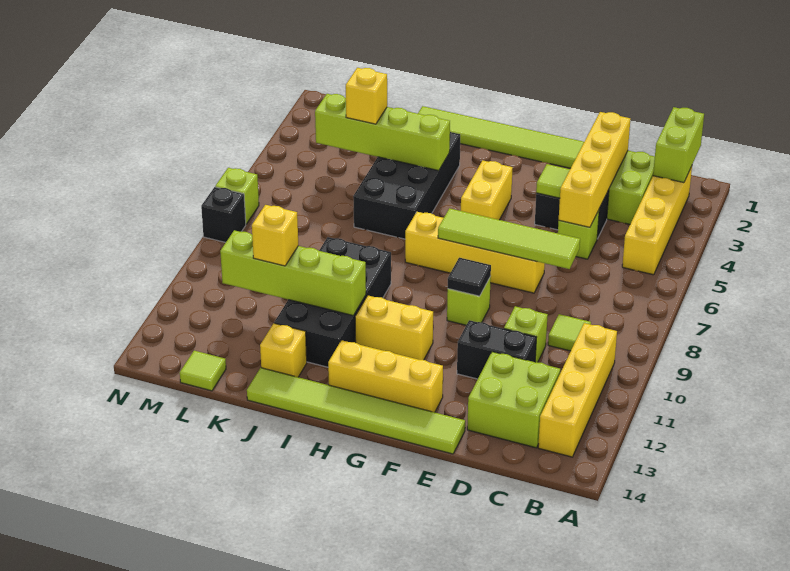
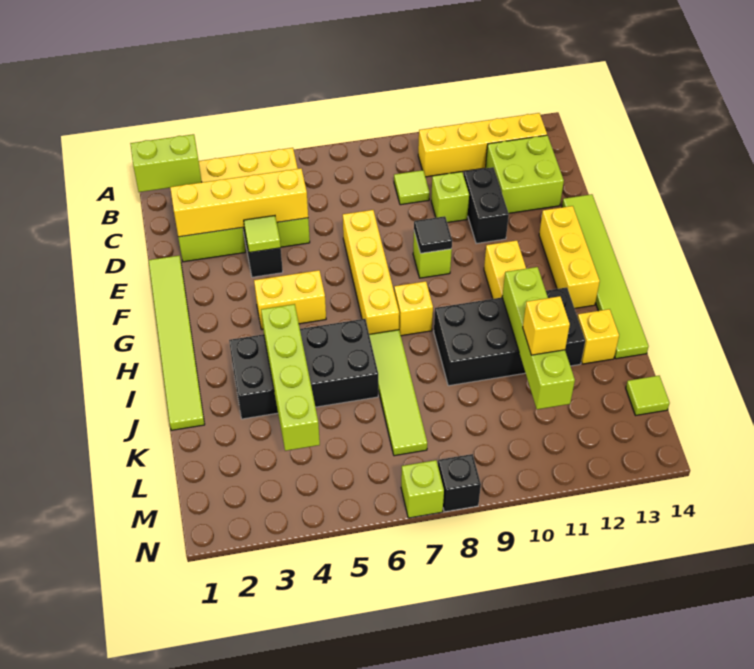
lime tile D7:G7 level 2 -> lime tile I7:L7 level 1
yellow brick K4 level 3 -> yellow brick H8 level 1

